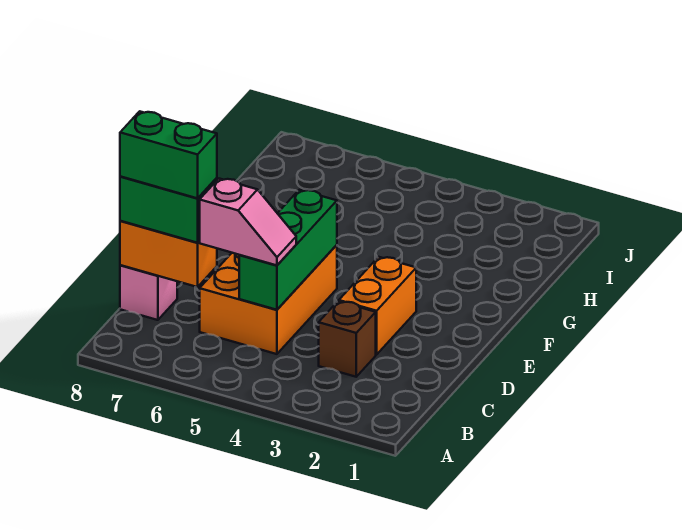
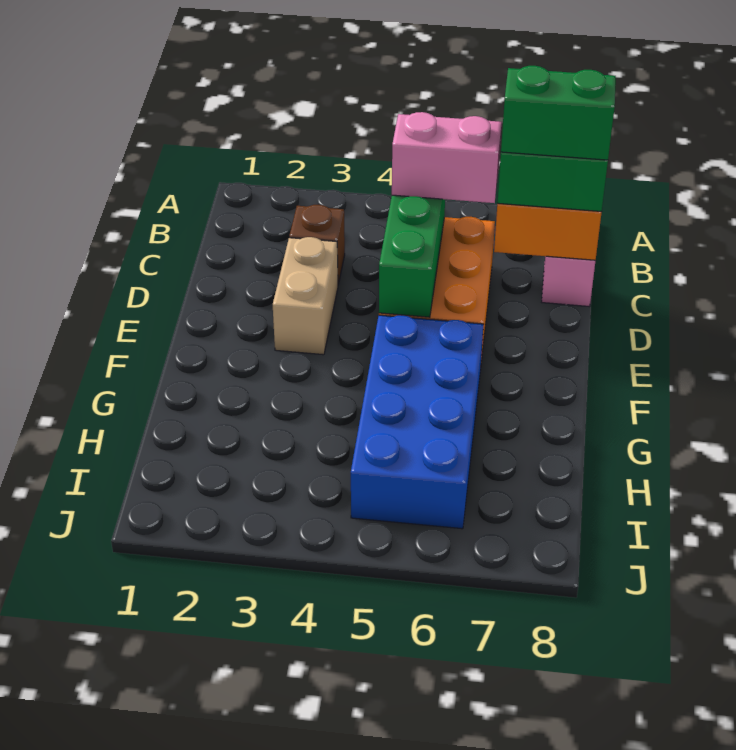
pink slope C5:C6 level 3 top 6 -> pink brick C5:C6 level 3
orange brick D3:E3 level 1 -> tan brick D3:E3 level 1
none -> blue brick F5:I6 level 1

